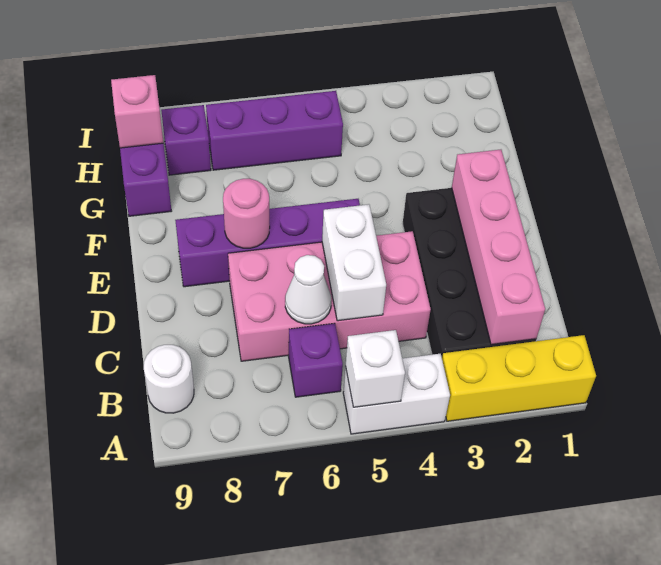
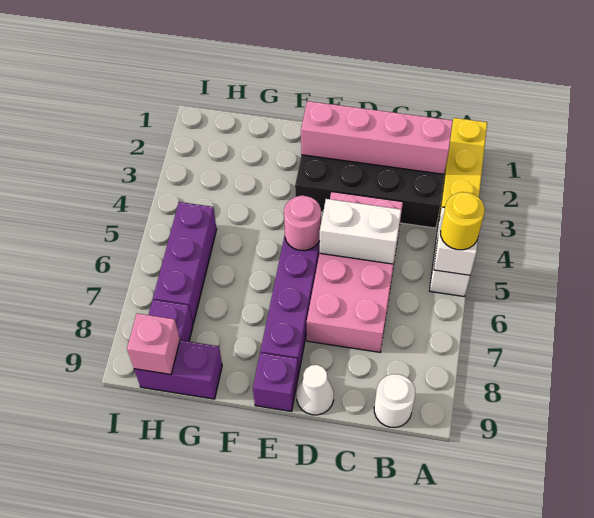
none -> yellow round brick A5 level 3
purple brick B6 level 1 -> purple brick E9 level 1
white cone C6 level 2 -> white cone D9 level 1
pink round brick E7 level 2 -> pink round brick E5 level 2

